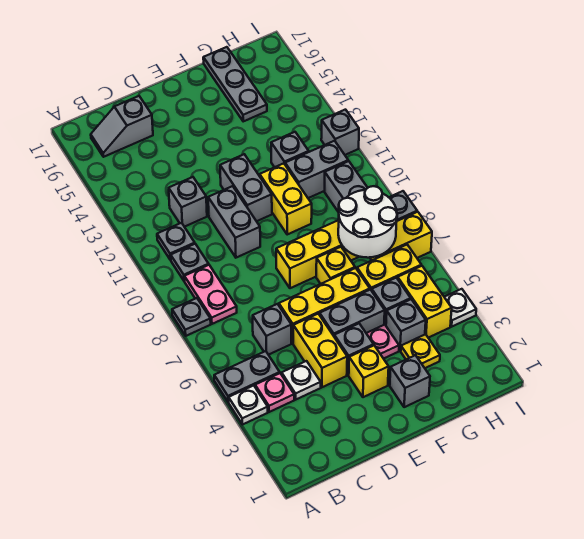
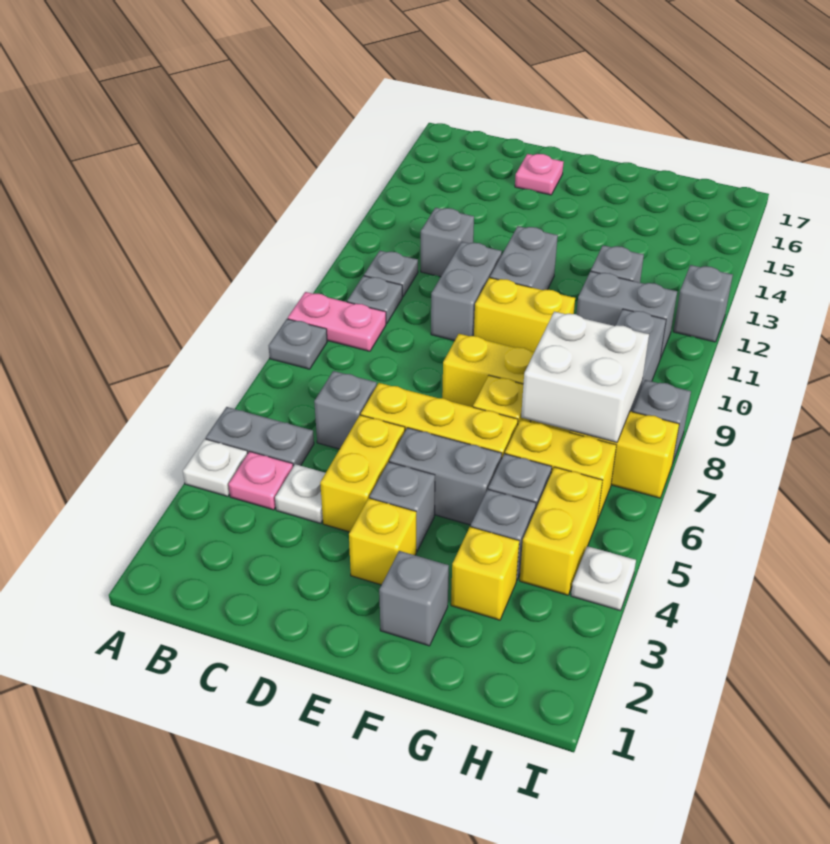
pink plate B8:B9 level 1 -> pink plate A9:B9 level 1
grey slope B16:C16 level 1 top C -> none
pink plate F4 level 1 -> pink plate D16 level 1
yellow brick F10:F11 level 1 -> yellow brick E10:F10 level 1
yellow plate G3 level 1 -> yellow brick G3 level 1
white round brick G7:H8 level 2 -> white brick G7:H8 level 2
grey plate G15:G17 level 1 -> none

